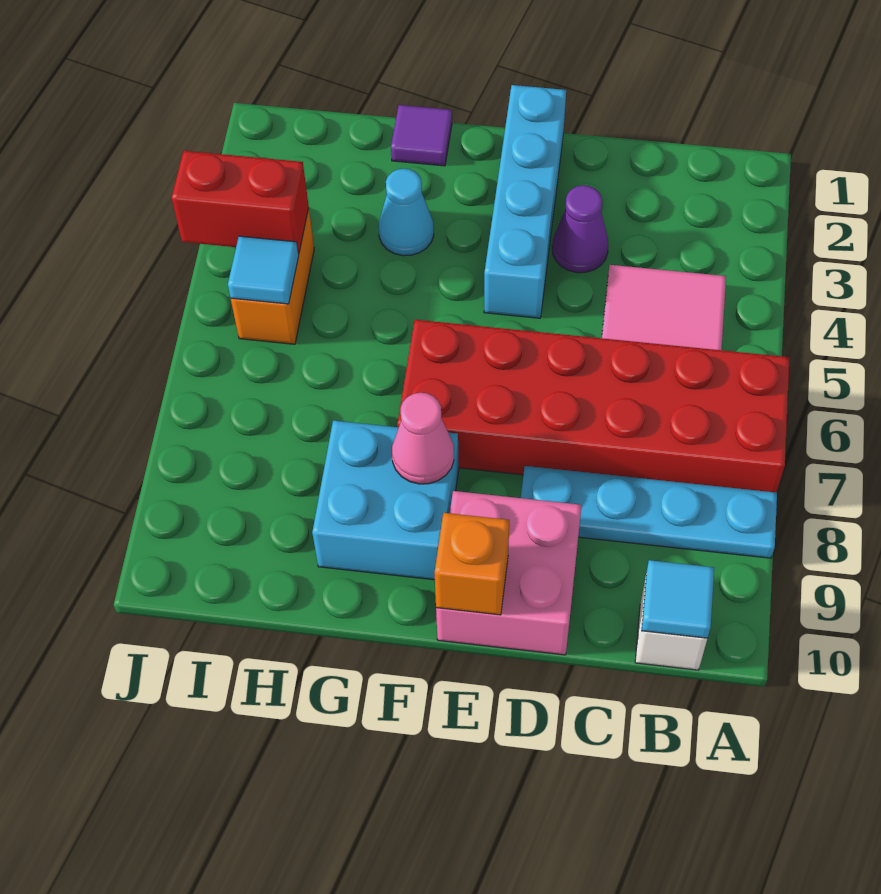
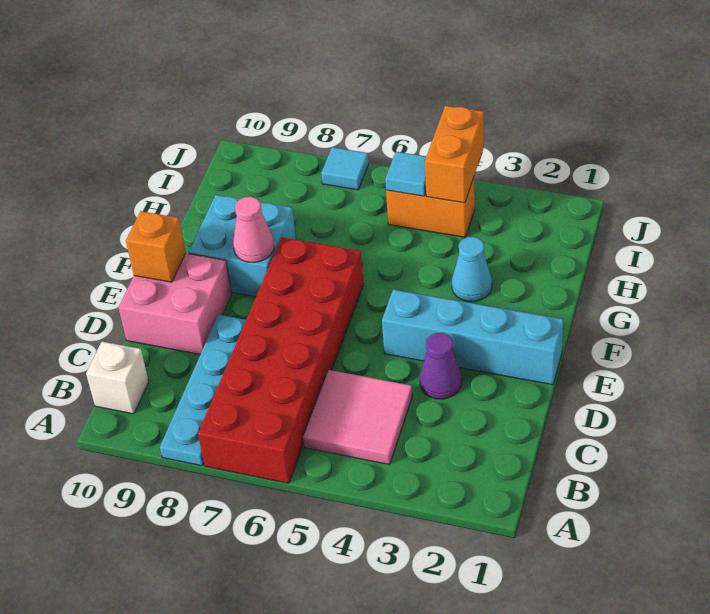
cyan tile B10 level 2 -> cyan tile J7 level 1
purple tile G1 level 1 -> none
red brick I4:J4 level 2 -> orange brick I4:J4 level 2

